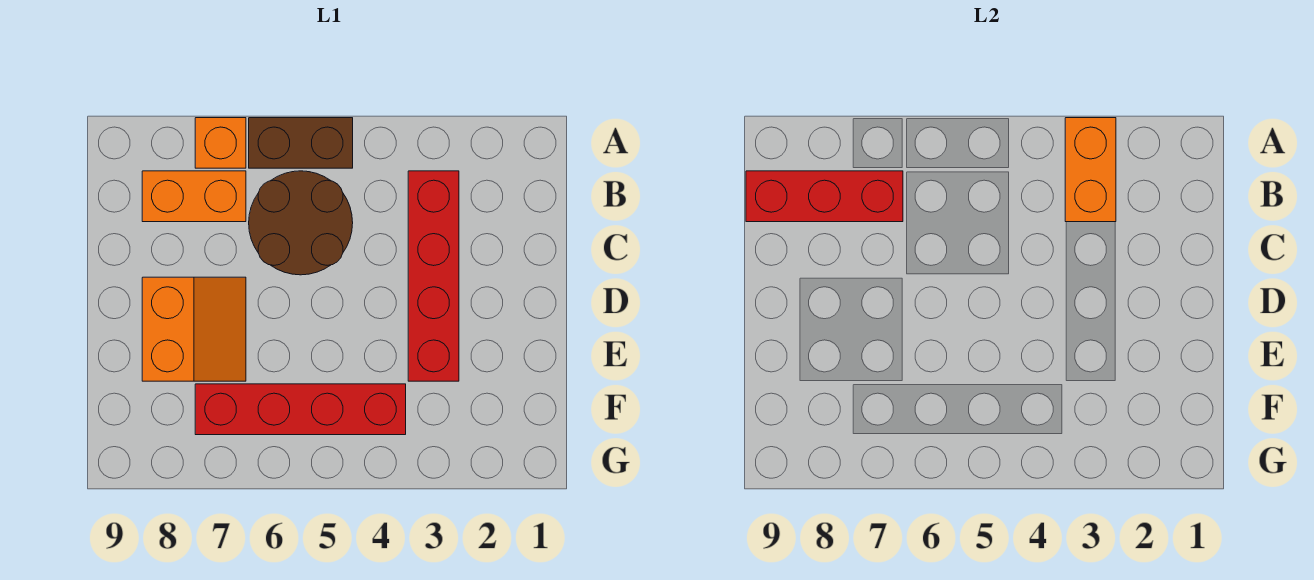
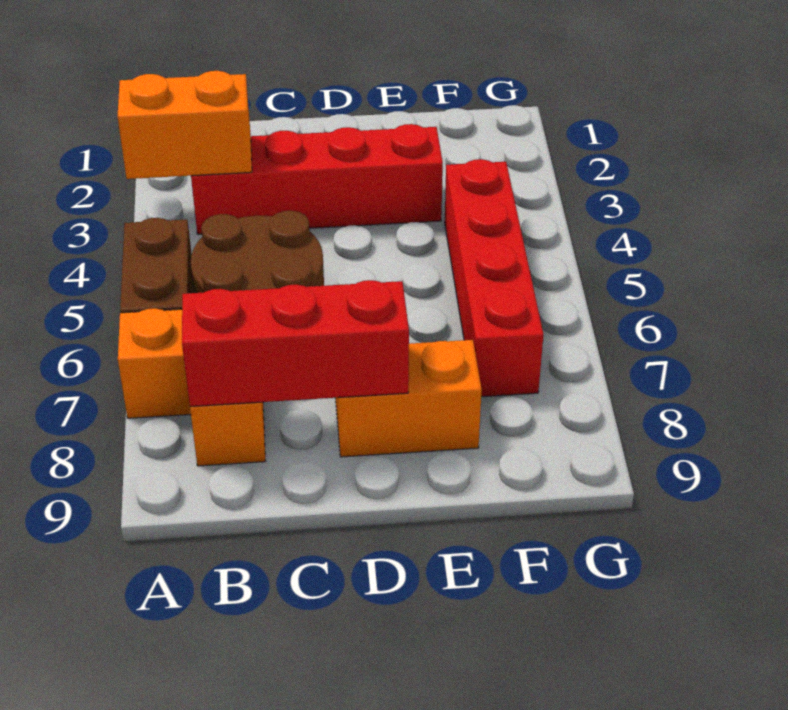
red brick B7:B9 level 2 -> red brick B8:D8 level 2

